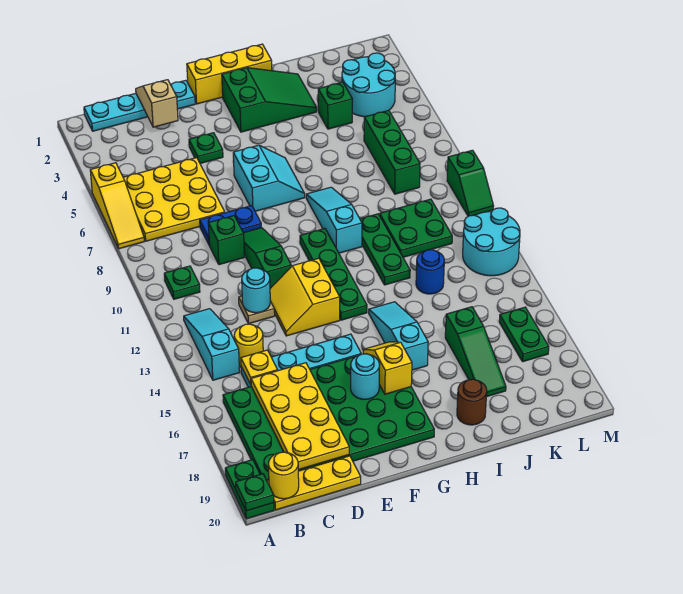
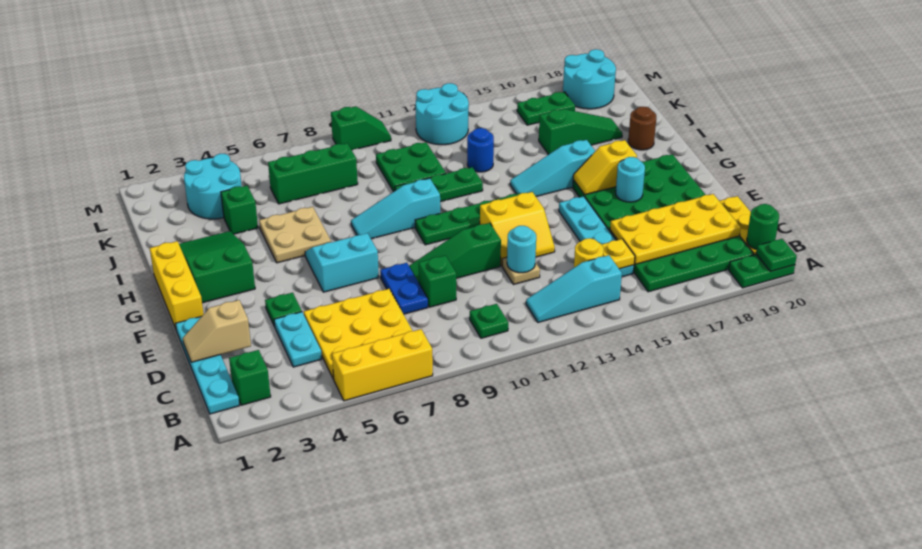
yellow slope A5:A7 level 1 top 5 -> yellow brick A5:A7 level 1
none -> green brick B2 level 1
yellow round brick B20 level 2 -> green round brick B20 level 2
none -> cyan plate C4:D4 level 1
none -> tan plate H5:I6 level 1
none -> cyan round brick L18:M19 level 1

